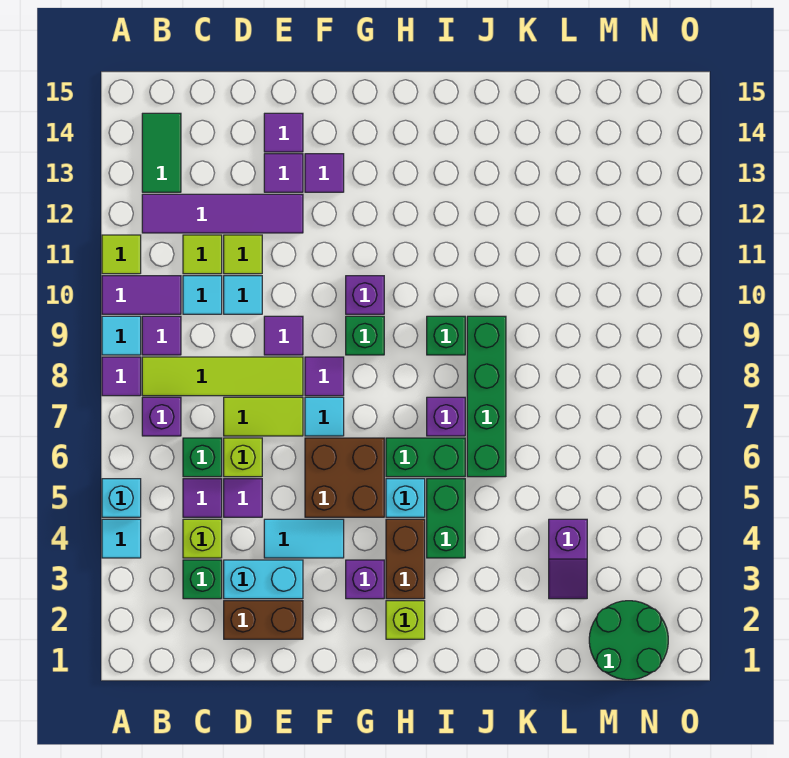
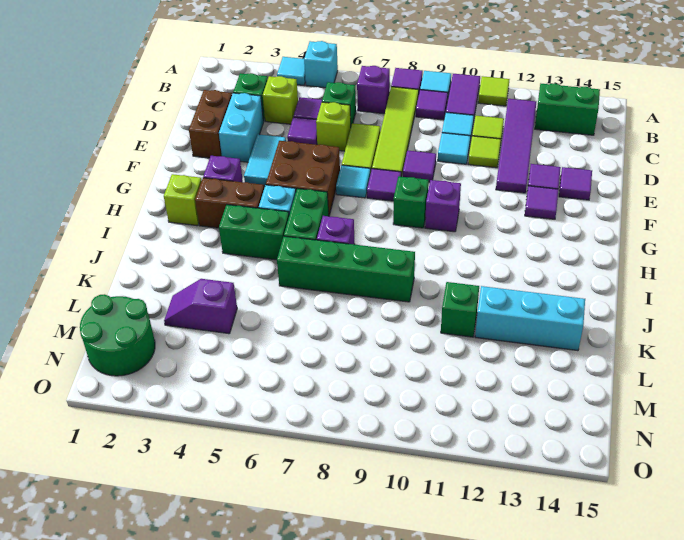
green tile B13:B14 level 1 -> green brick B13:B14 level 1
green brick I9 level 1 -> green brick K11 level 1
none -> cyan brick K12:K14 level 1

